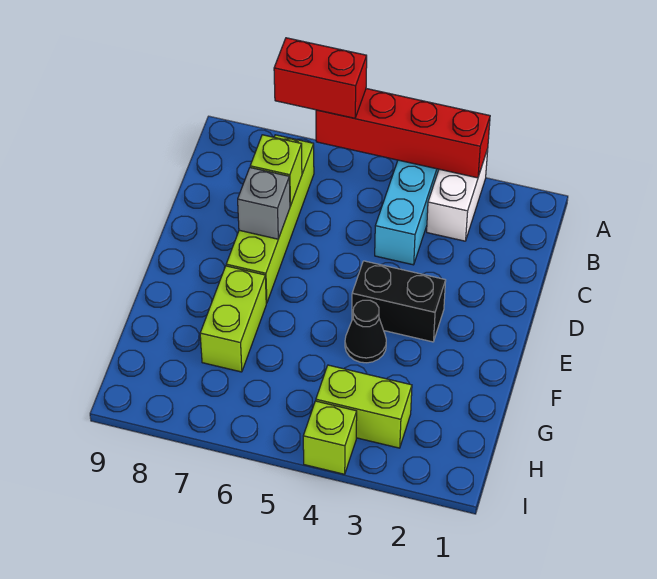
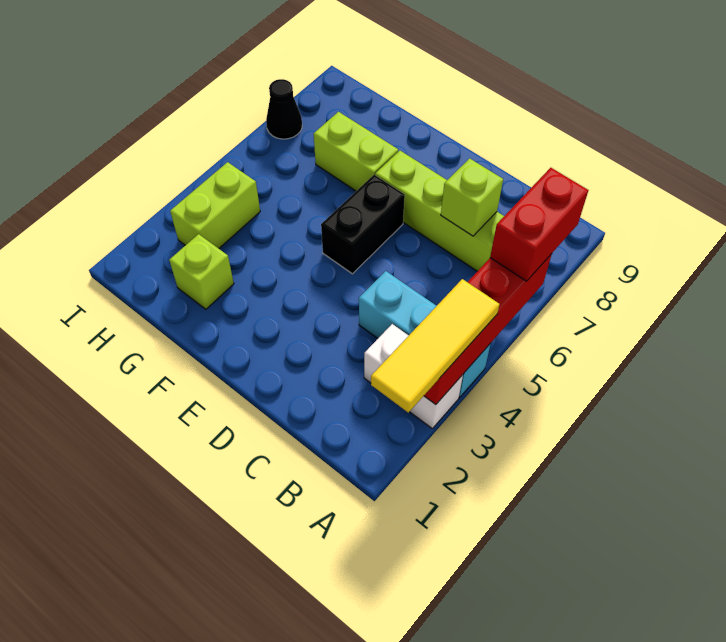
none -> yellow tile A2:A4 level 3
grey brick D7 level 2 -> none
black brick E3:E4 level 1 -> black brick E5:E6 level 1
black cone F4 level 1 -> black cone I7 level 1
lime brick I4 level 1 -> lime brick G2 level 1

